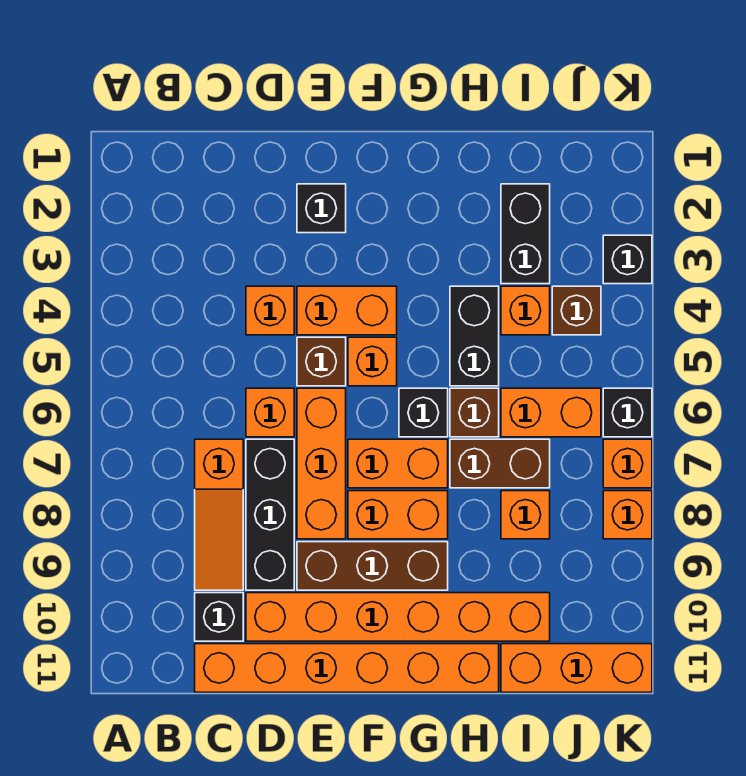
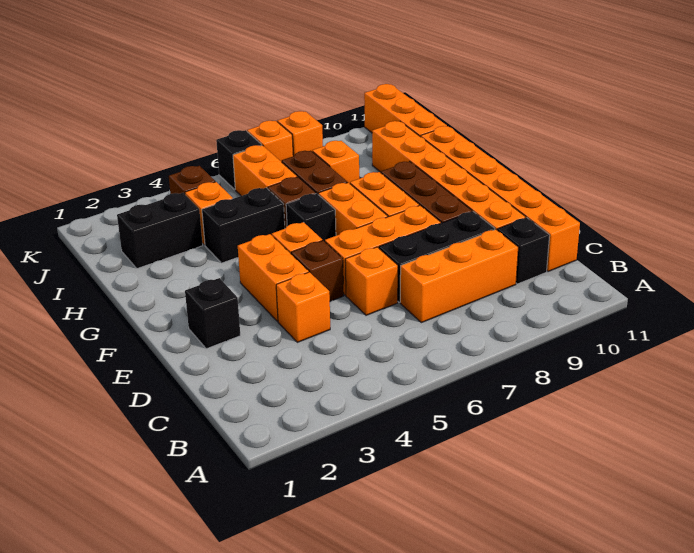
orange slope C7:C9 level 1 top 7 -> orange brick C7:C9 level 1
black brick K3 level 1 -> none

